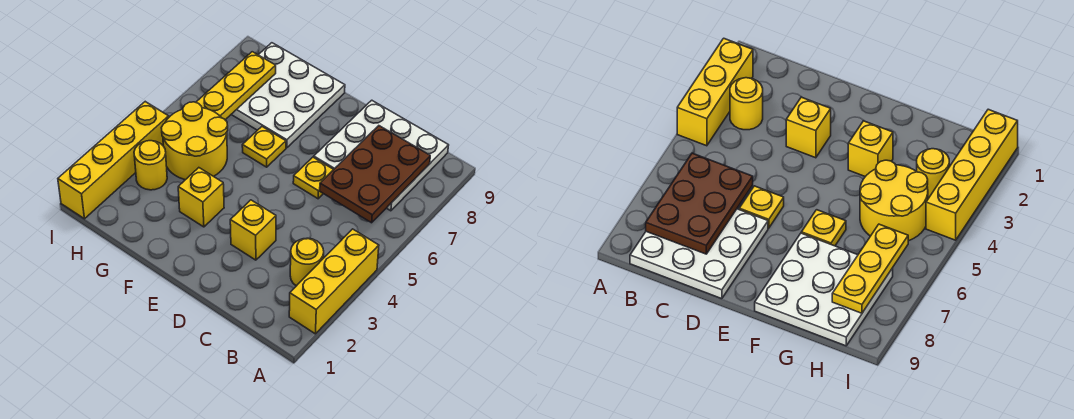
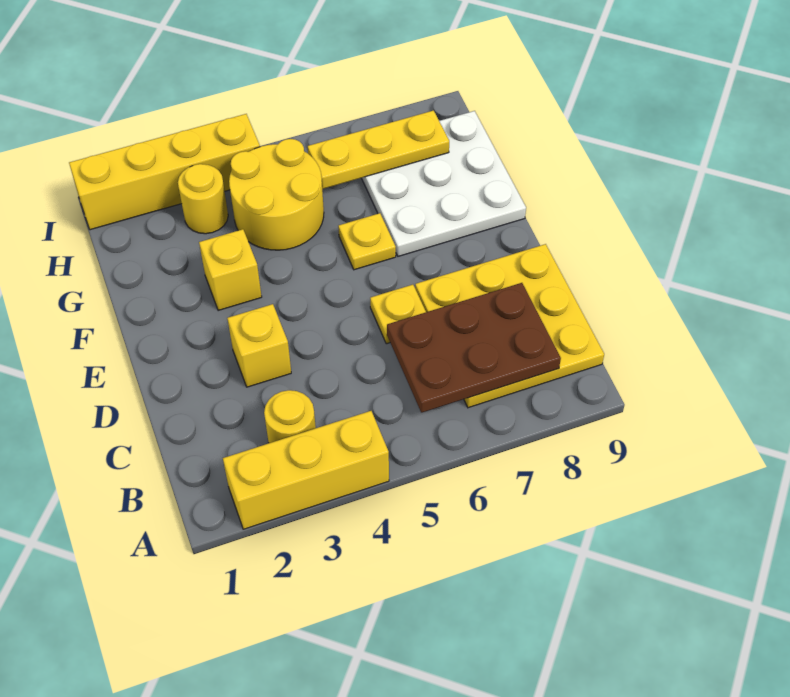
white plate B7:D9 level 1 -> yellow plate B7:D9 level 1

